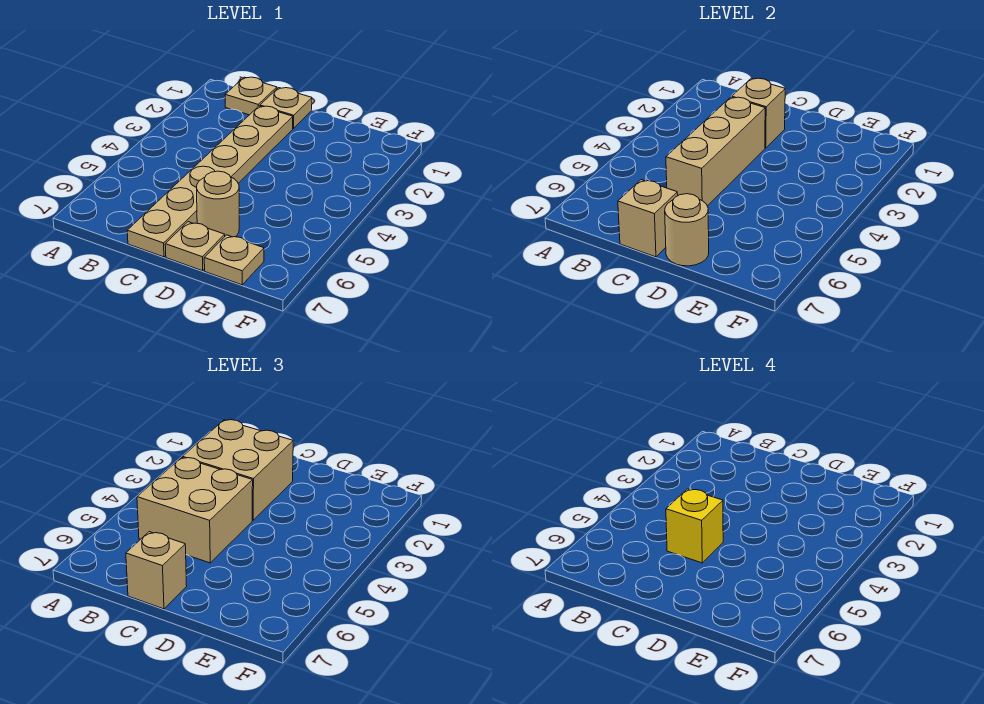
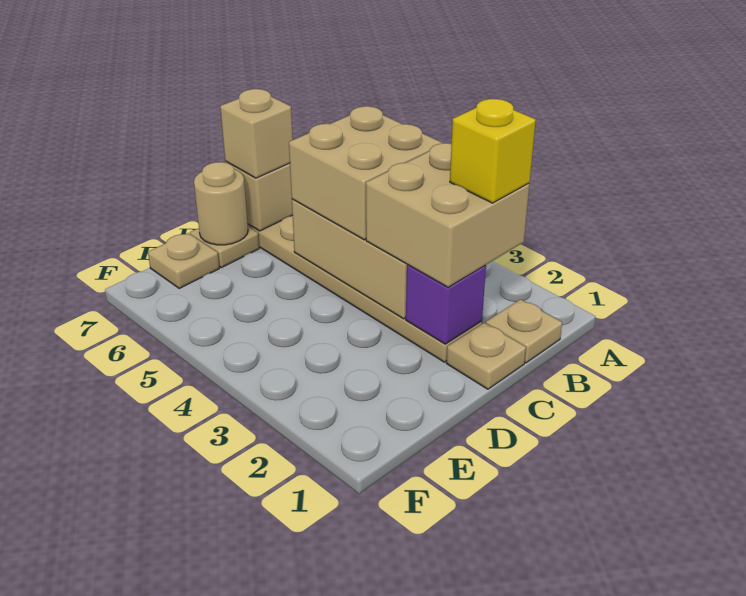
tan brick C2 level 2 -> purple brick C2 level 2
yellow brick C5 level 4 -> yellow brick B2 level 4
tan round brick D6 level 1 -> none

